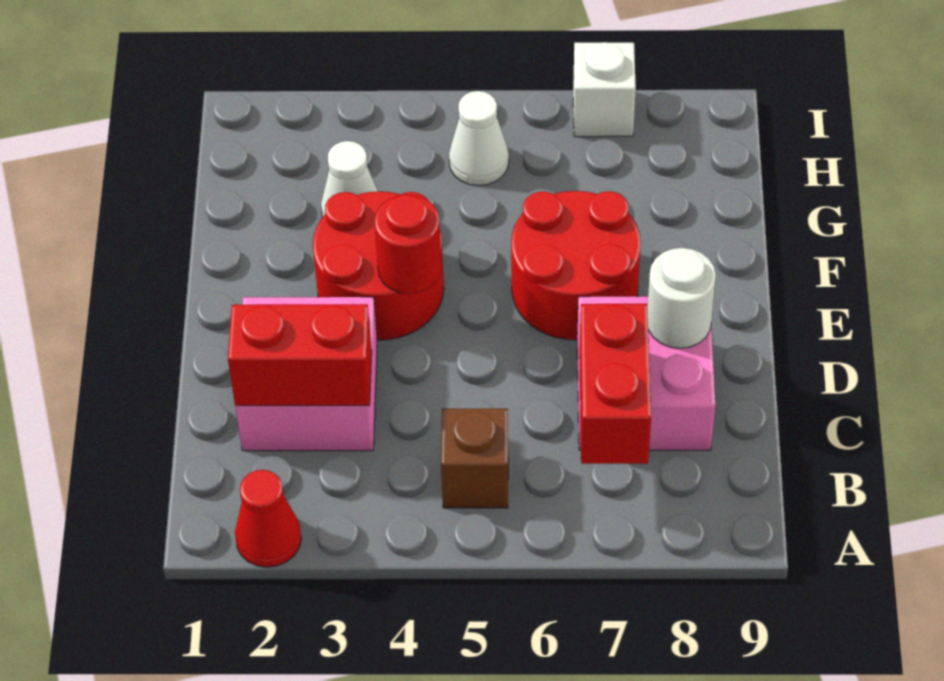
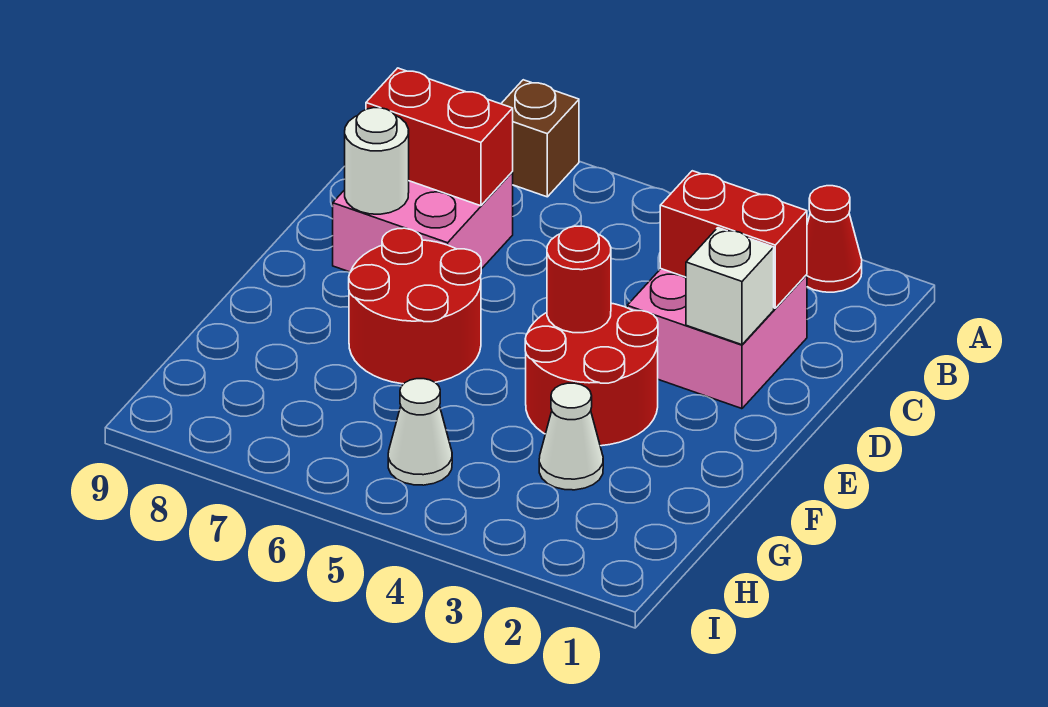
brown brick B5 level 1 -> brown brick A7 level 1
red brick B7:C7 level 2 -> red brick C7:C8 level 2
white brick I7 level 1 -> white brick D2 level 2

